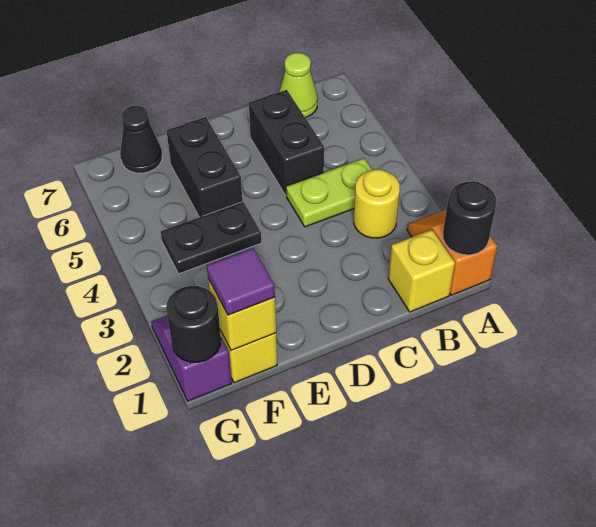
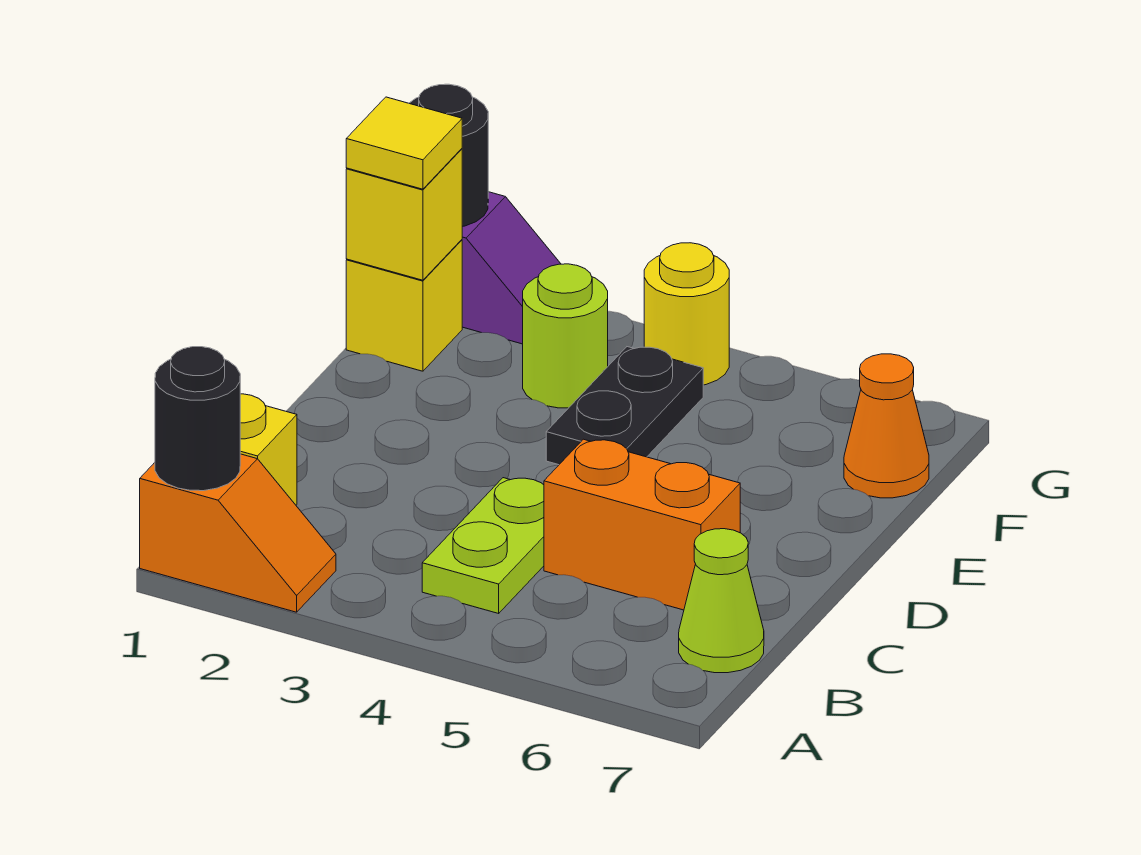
yellow round brick B3 level 1 -> yellow round brick G4 level 1
black brick C5:C6 level 1 -> orange brick C5:C6 level 1
black brick E5:E6 level 1 -> none
purple tile F1 level 3 -> yellow tile F1 level 3
none -> lime round brick F3 level 1
black cone F7 level 1 -> orange cone F7 level 1

